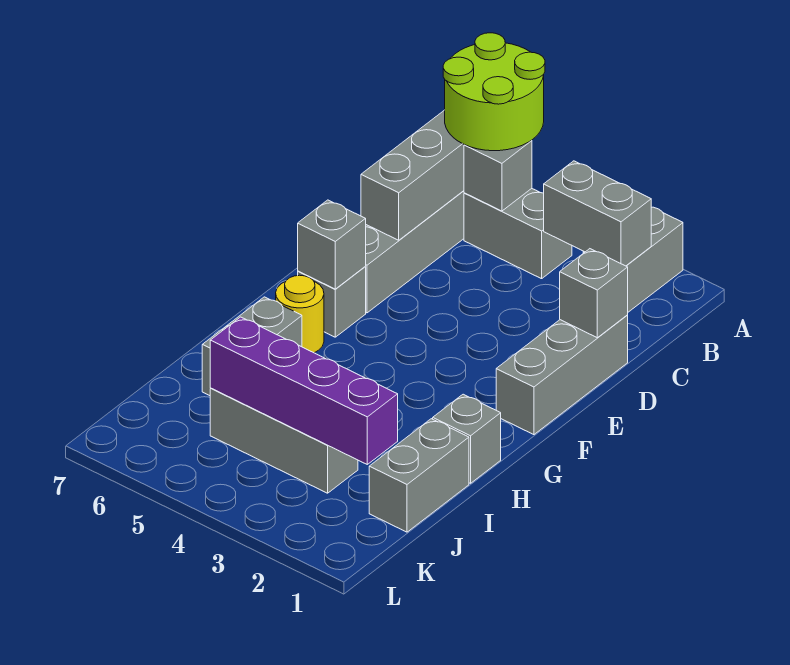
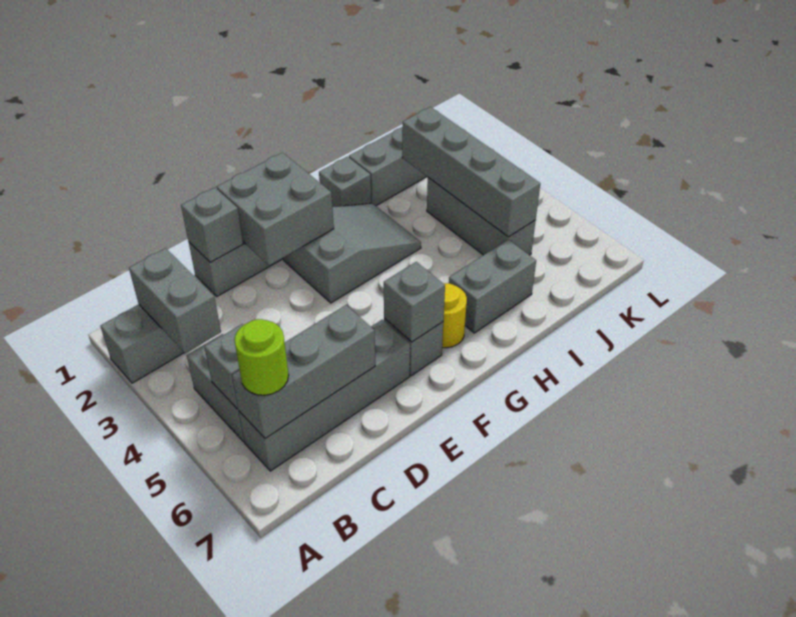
lime round brick A5:B6 level 3 -> lime round brick B6 level 3
none -> grey brick E1:F2 level 2
none -> grey slope F2:H3 level 1 top F
purple brick J2:J5 level 2 -> grey brick J2:J5 level 2

